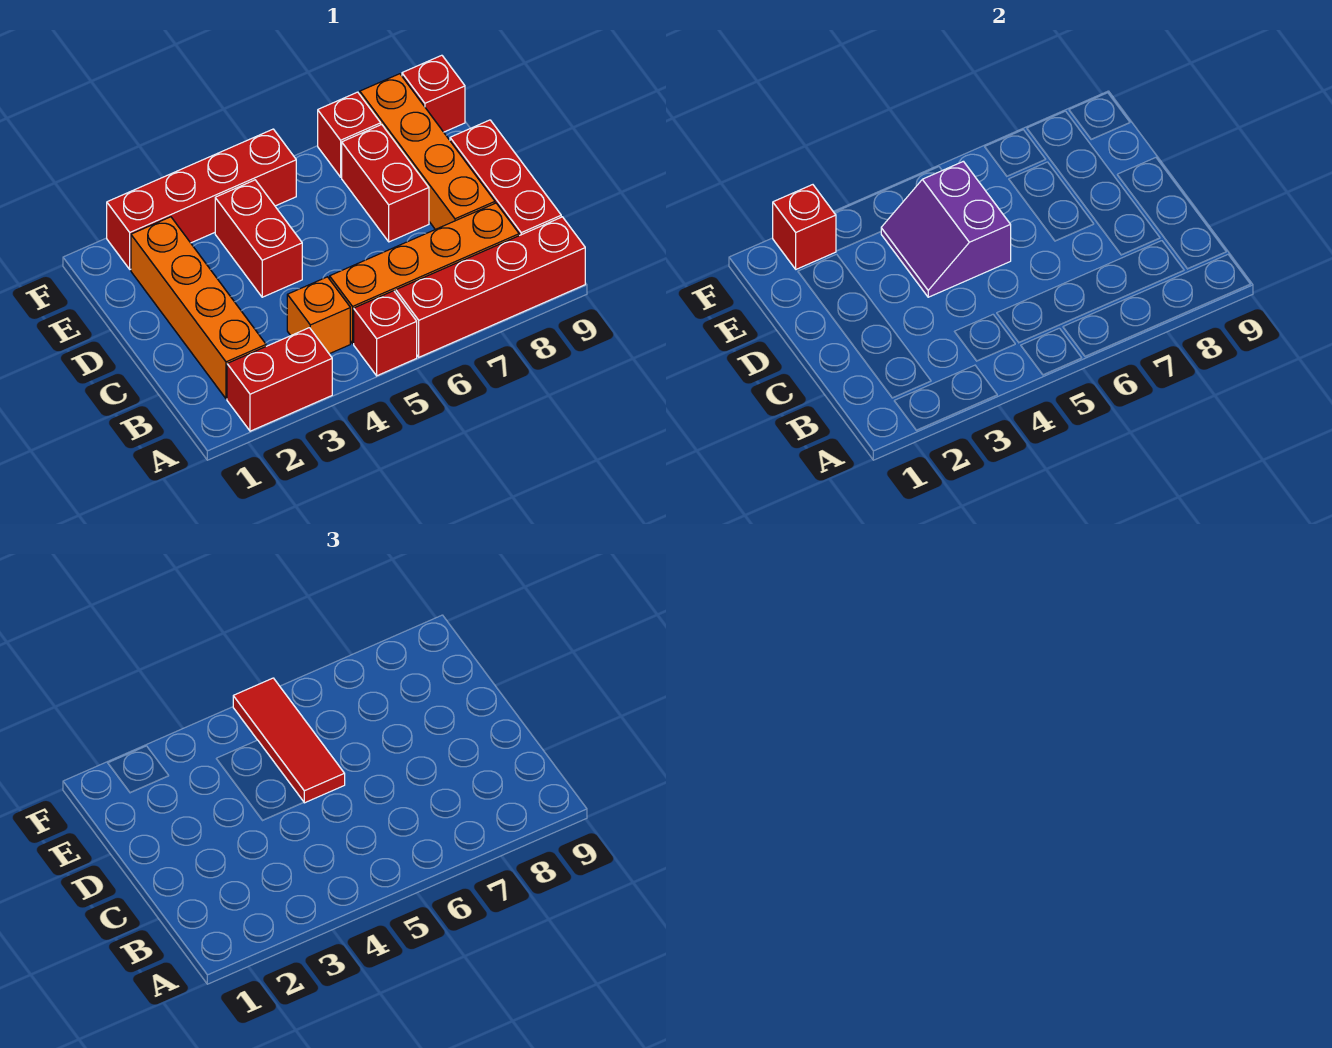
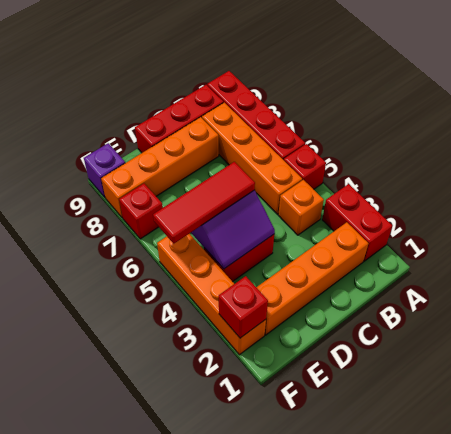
red brick D7:E7 level 1 -> none
red brick F2:F5 level 1 -> orange brick F2:F5 level 1
red brick F9 level 1 -> purple brick F9 level 1

